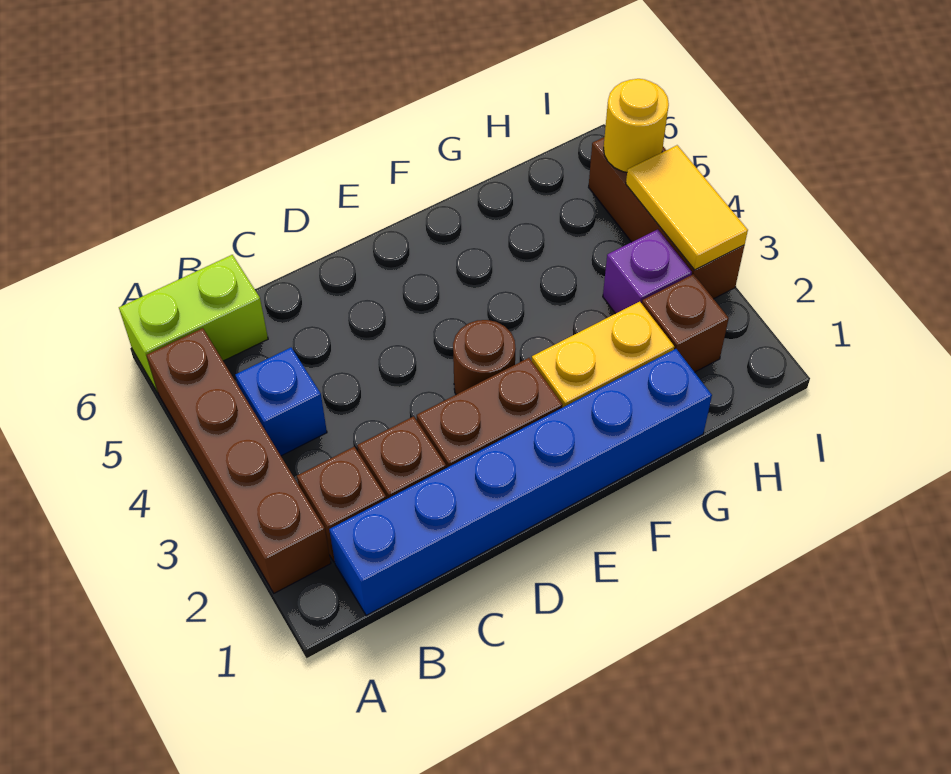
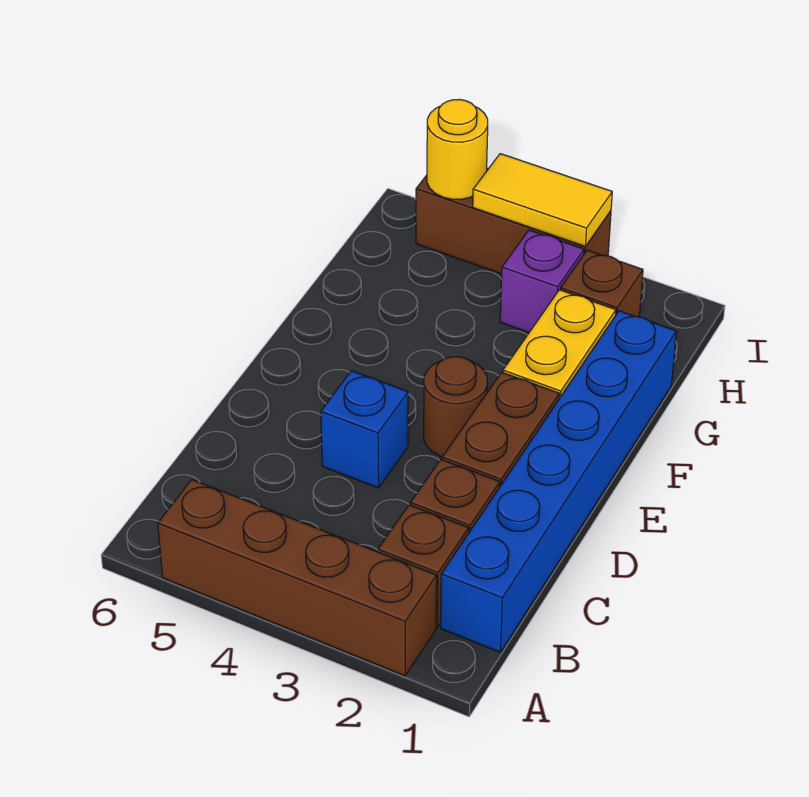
lime brick A6:B6 level 1 -> none
blue brick B4 level 1 -> blue brick D4 level 1

